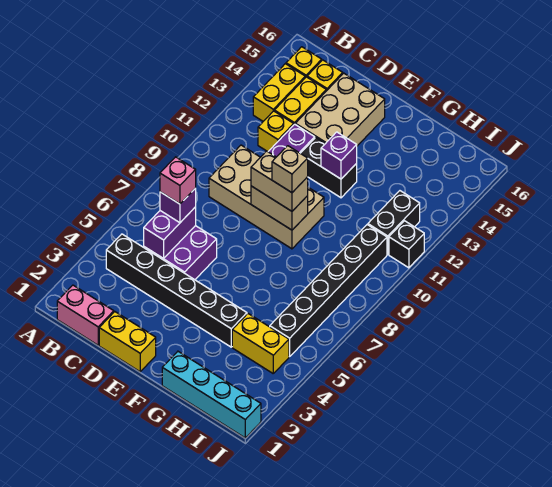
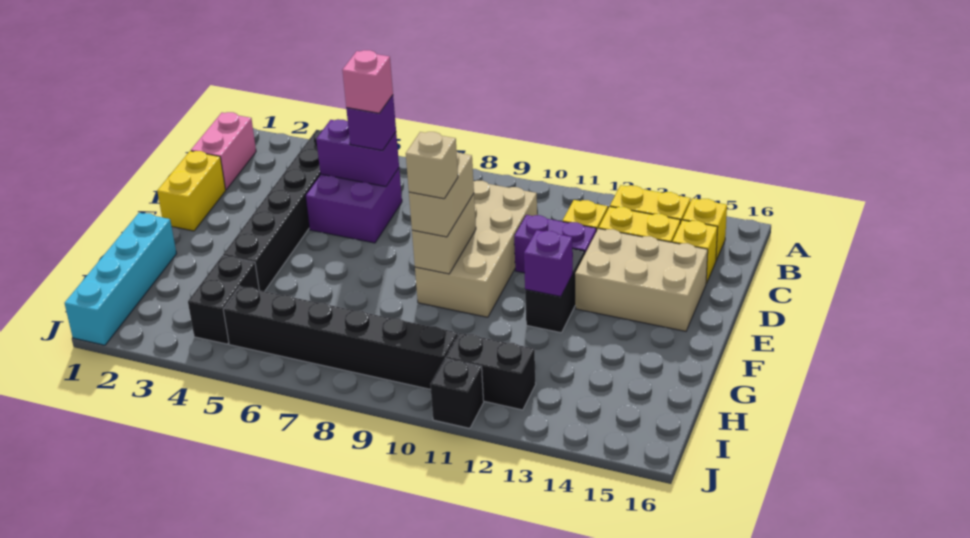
yellow brick H4:I4 level 1 -> black brick H4:I4 level 1

